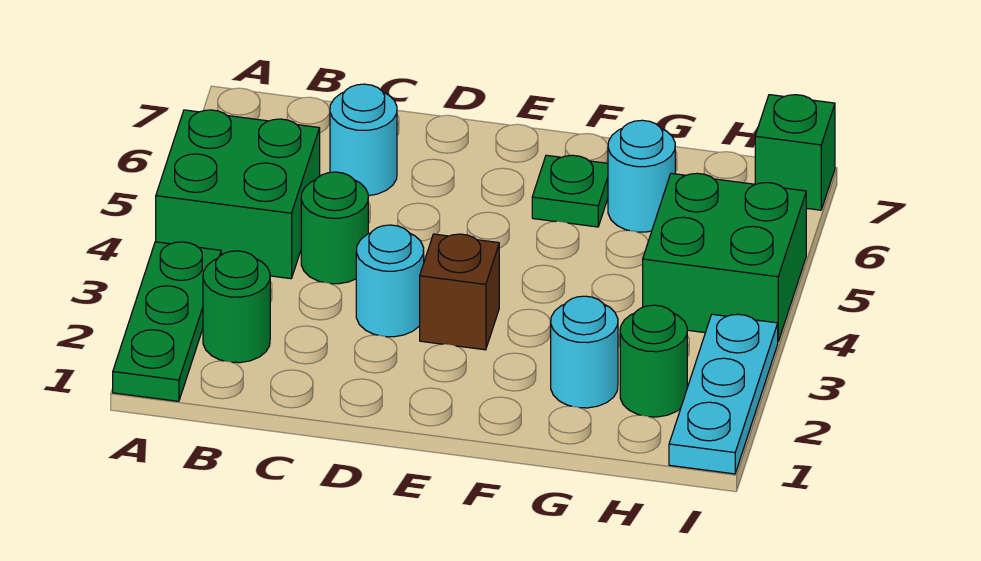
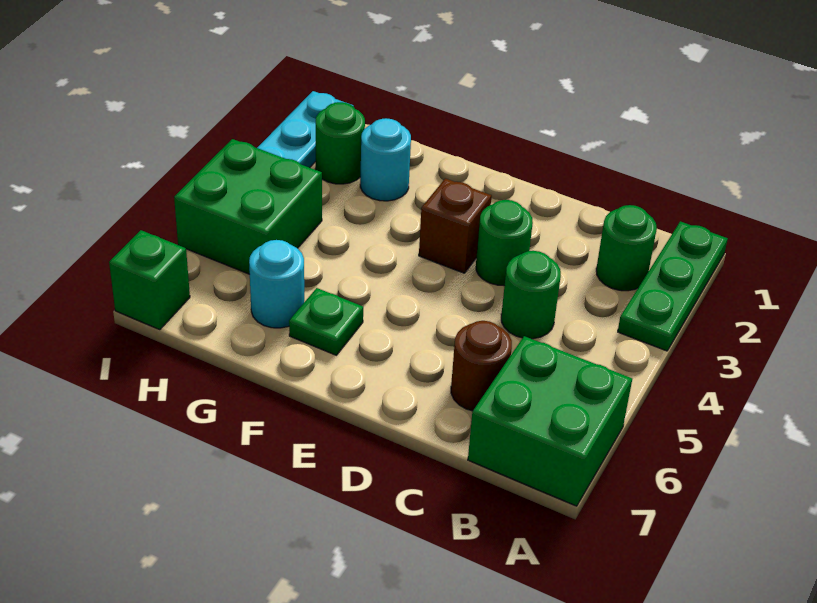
green brick A4:B5 level 1 -> green brick A6:B7 level 1
cyan round brick C6 level 1 -> brown round brick C6 level 1
cyan round brick D3 level 1 -> green round brick D3 level 1

